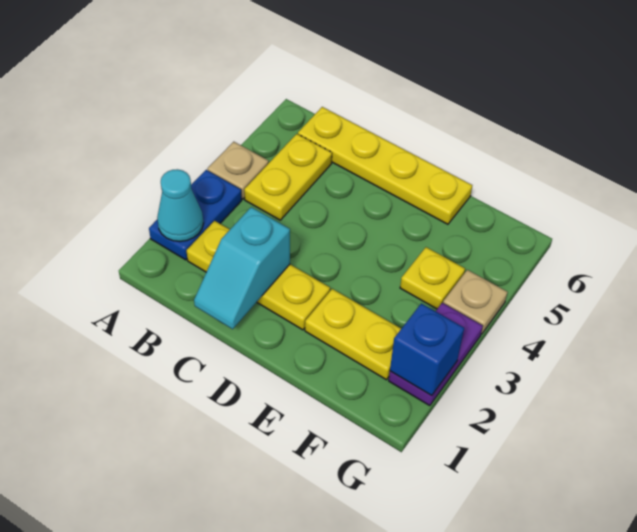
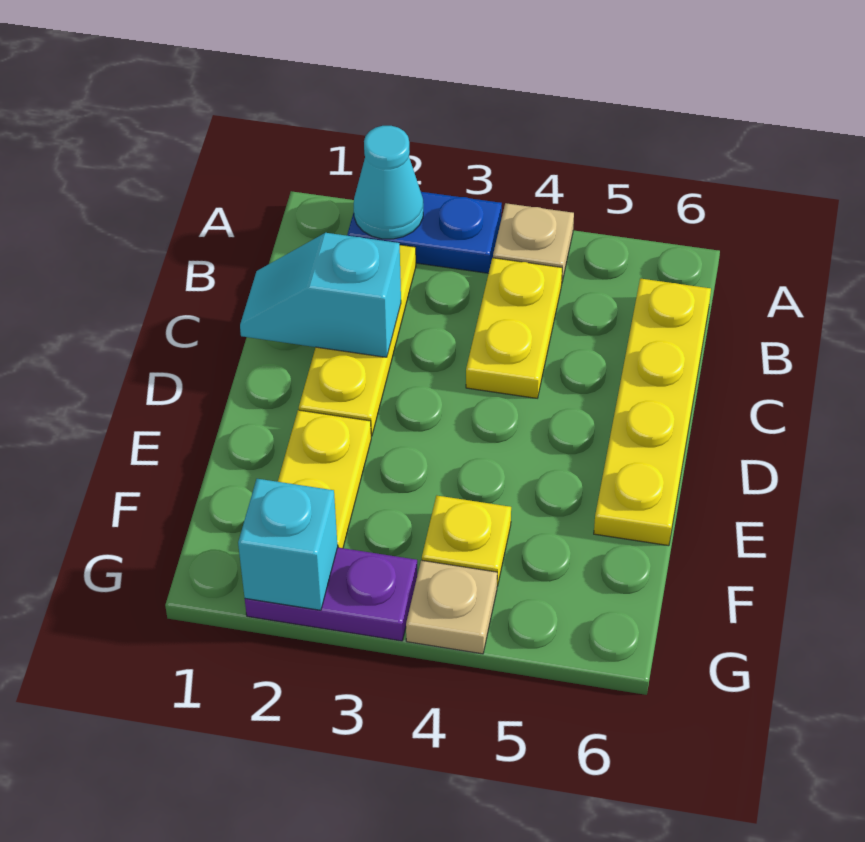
yellow plate B4:B5 level 1 -> yellow plate B4:C4 level 1
blue brick G2 level 2 -> cyan brick G2 level 2

